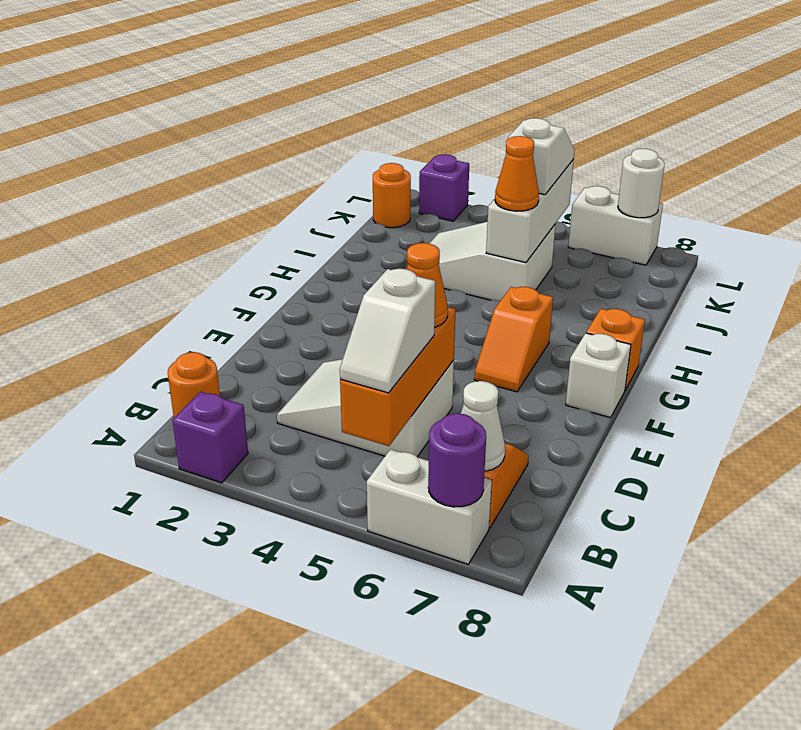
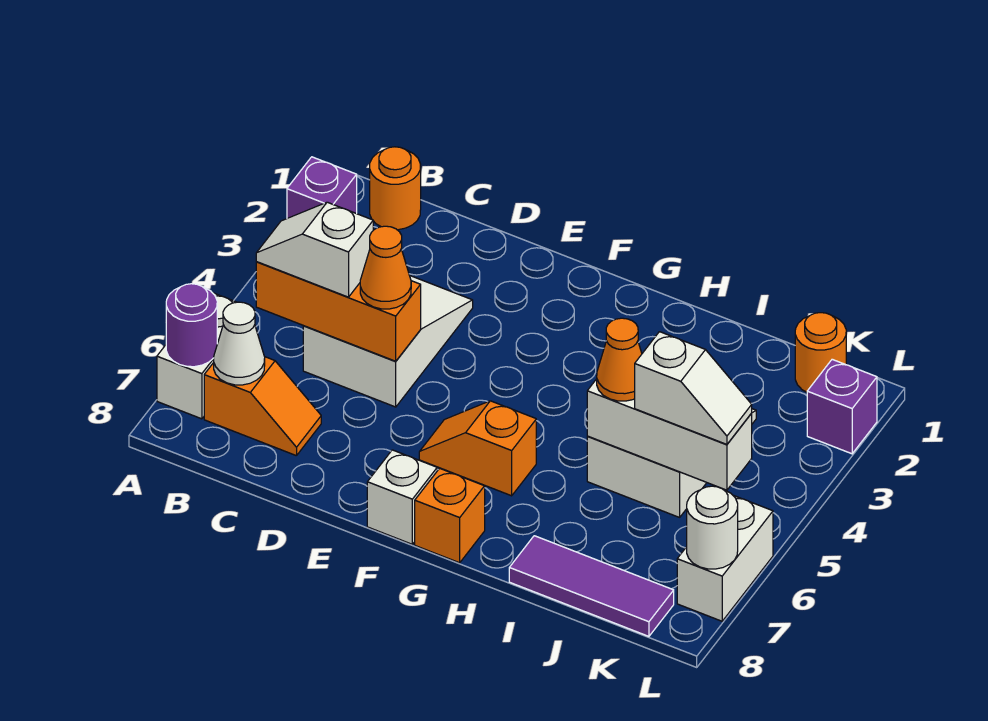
none -> purple tile I8:K8 level 1

